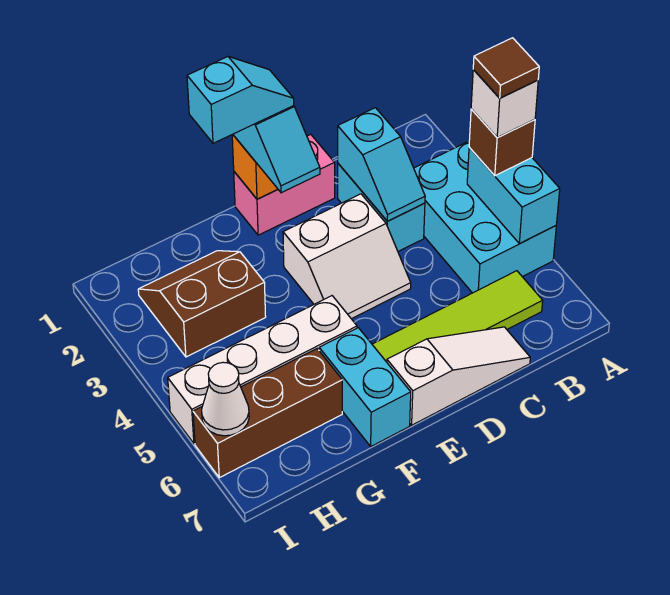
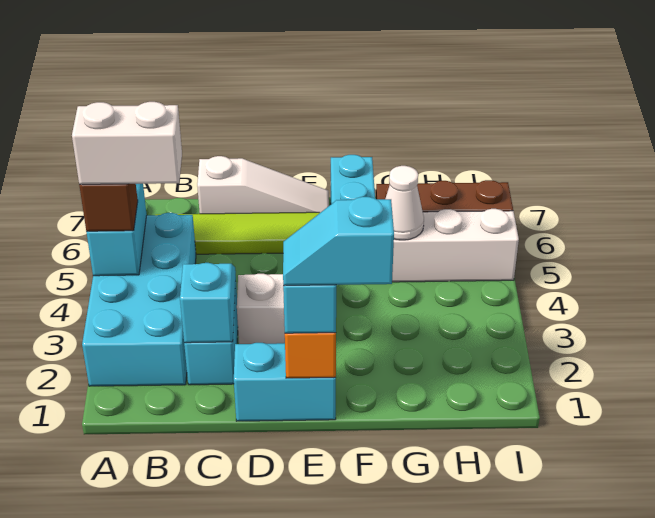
cyan brick A3:B5 level 1 -> cyan brick A2:B5 level 1
white brick A4 level 4 -> white brick A4:B4 level 4
brown tile A4 level 5 -> none
white slope C7:E7 level 1 top E -> white slope C7:E7 level 1 top C
pink brick D1:E1 level 1 -> cyan brick D1:E1 level 1
brown slope G2:H3 level 1 top 3 -> none
white cone I6 level 2 -> white cone G5 level 2

